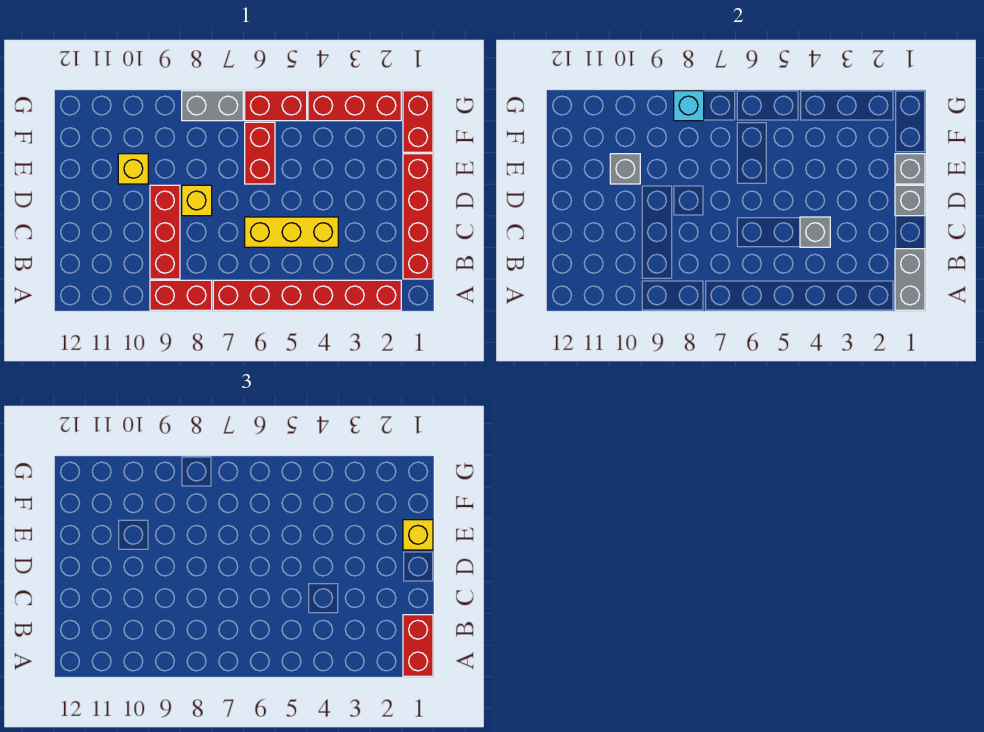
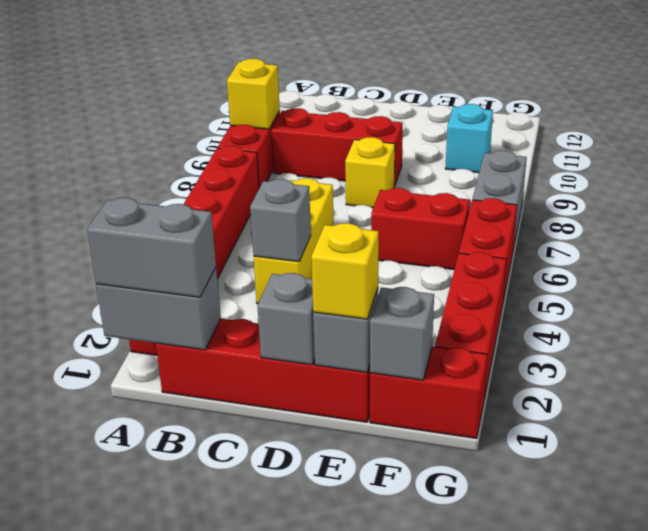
red brick A1:B1 level 3 -> grey brick A1:B1 level 3
yellow brick E10 level 1 -> yellow brick A9 level 2
grey brick E10 level 2 -> grey brick F1 level 2
cyan brick G8 level 2 -> cyan brick F10 level 1

